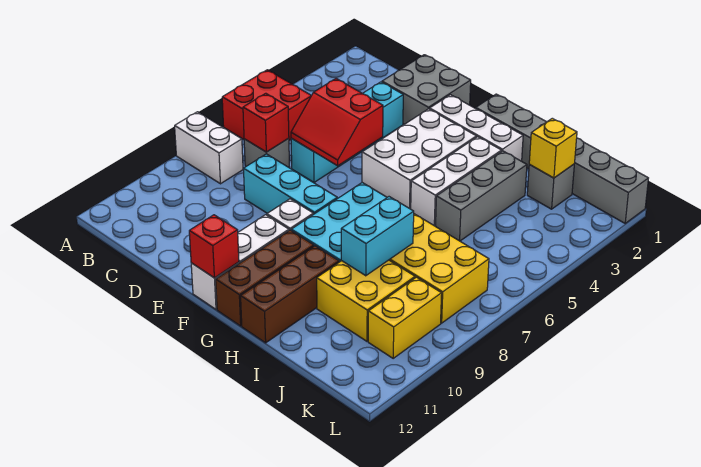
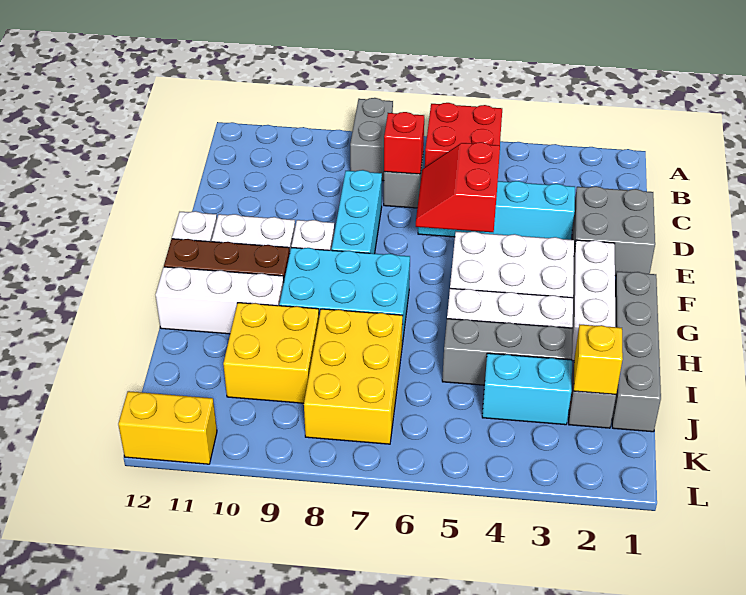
white brick A8:B8 level 1 -> grey brick A8:B8 level 1
red brick F12 level 2 -> none
grey brick G1:L1 level 1 -> grey brick G1:J1 level 1
brown brick H10:H12 level 1 -> white brick H10:H12 level 1
cyan brick I8:I9 level 2 -> cyan brick J3:J4 level 1
yellow brick K9:K10 level 1 -> yellow brick L11:L12 level 1

